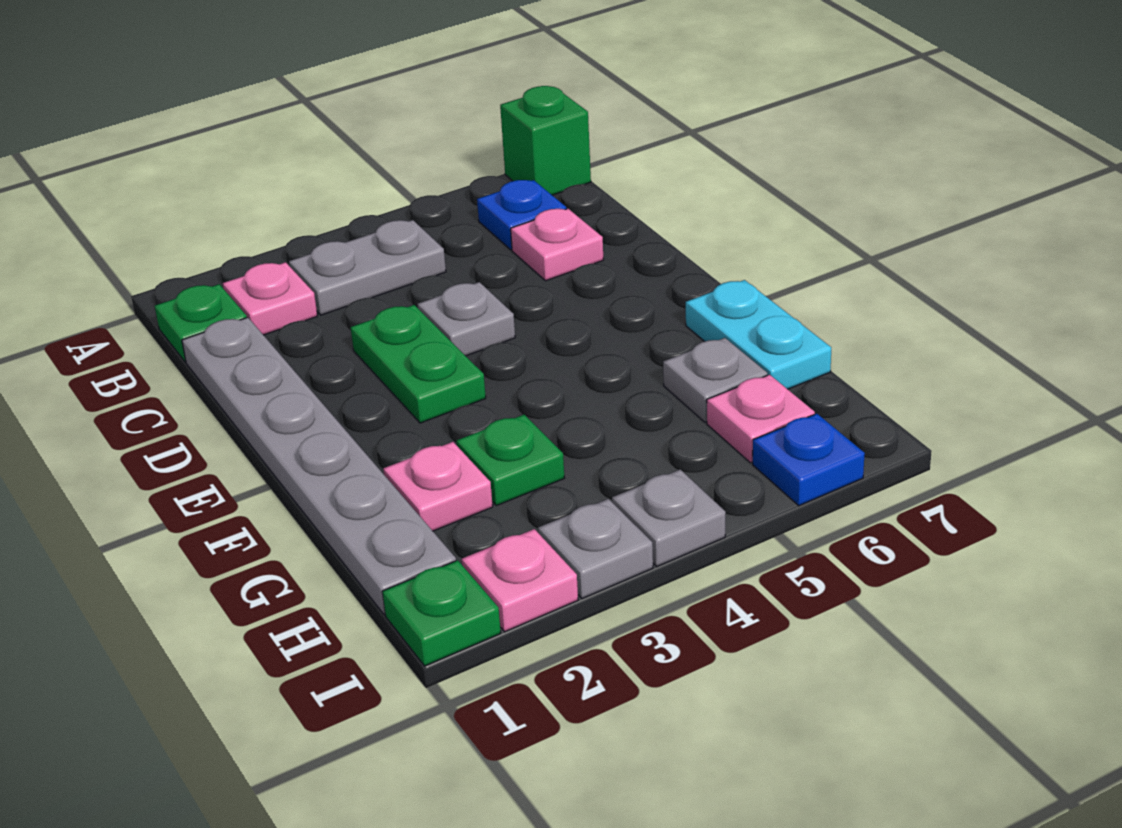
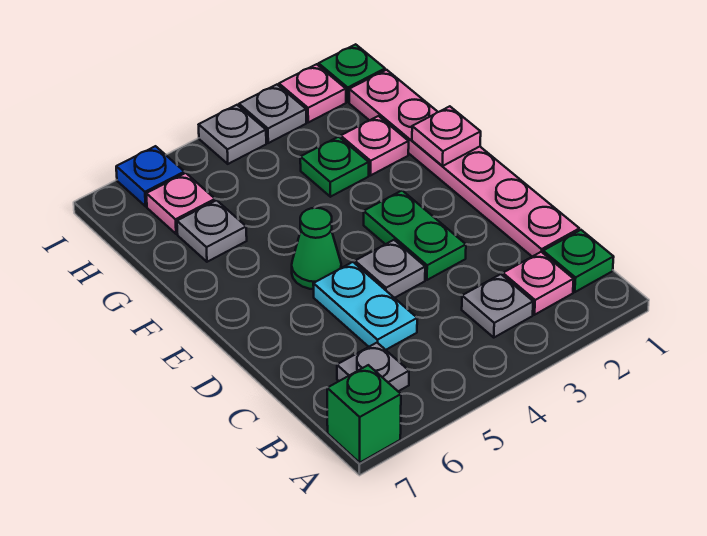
grey plate B3:B4 level 1 -> grey plate B3 level 1
blue plate B6 level 1 -> grey plate B6 level 1
grey plate C1:H1 level 1 -> pink plate C1:H1 level 1
pink plate C6 level 1 -> pink plate F1 level 2
none -> green cone E5 level 1
cyan plate F7:G7 level 1 -> cyan plate C5:D5 level 1

